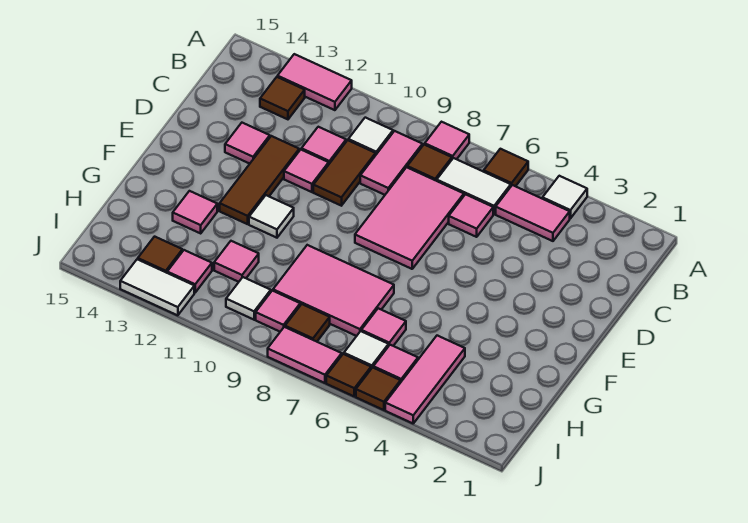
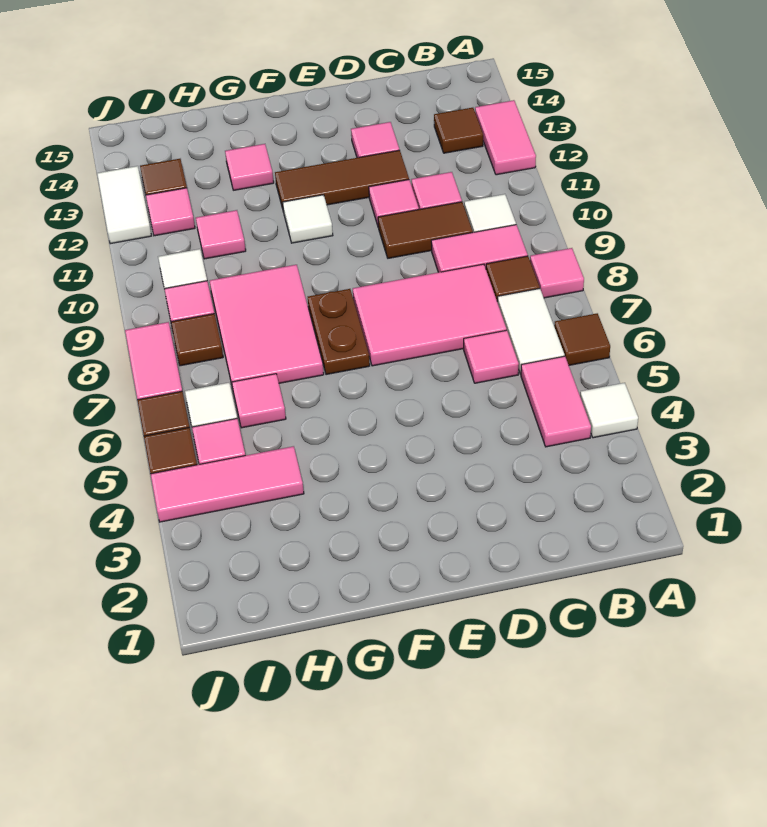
none -> brown plate F7:F8 level 1

